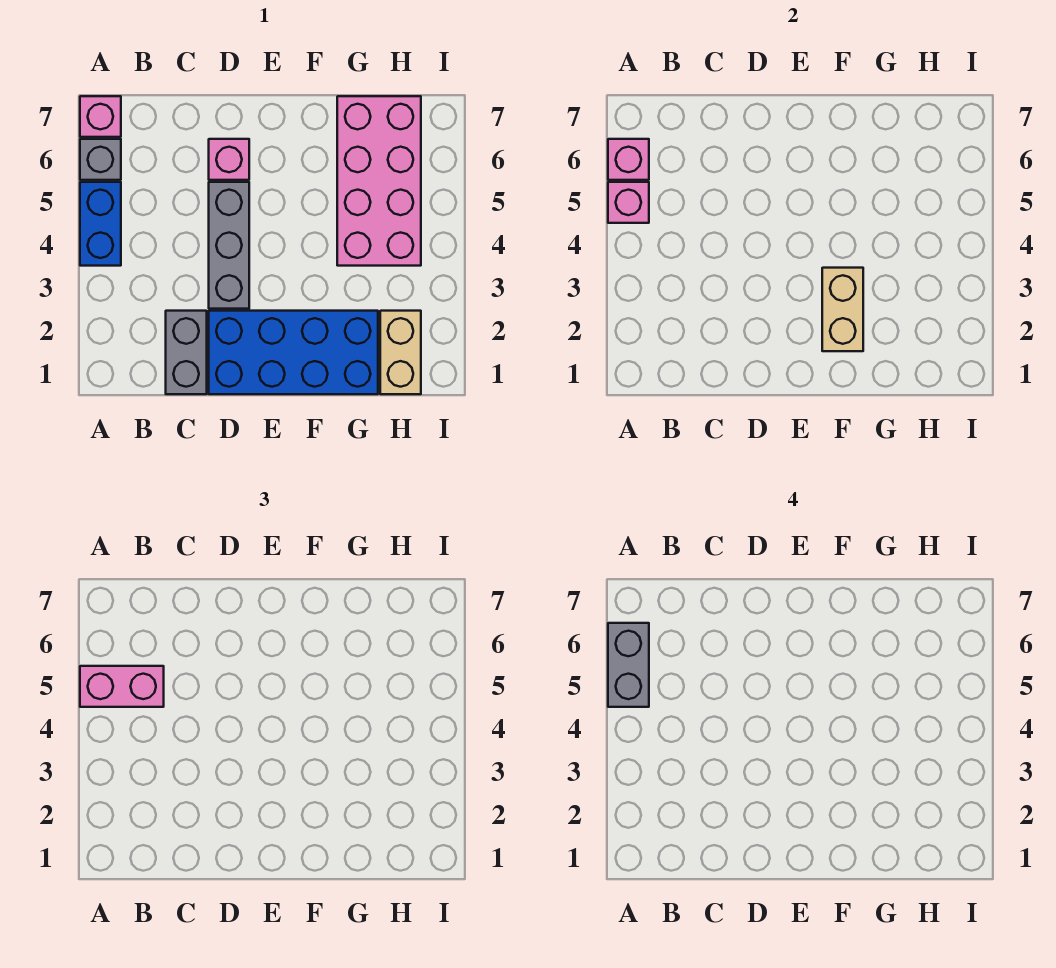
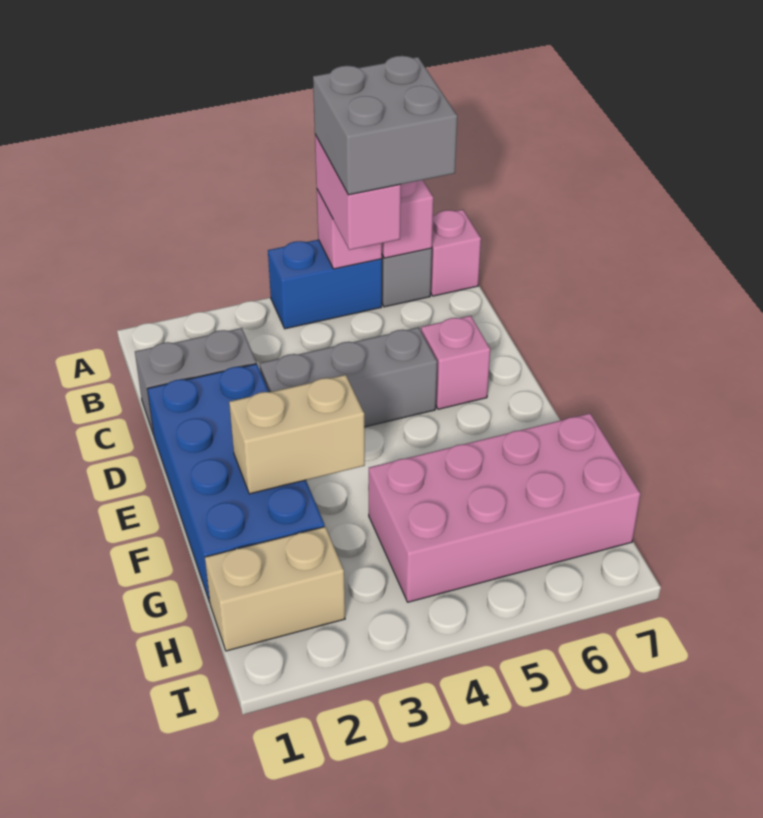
grey brick A5:A6 level 4 -> grey brick A5:B6 level 4

